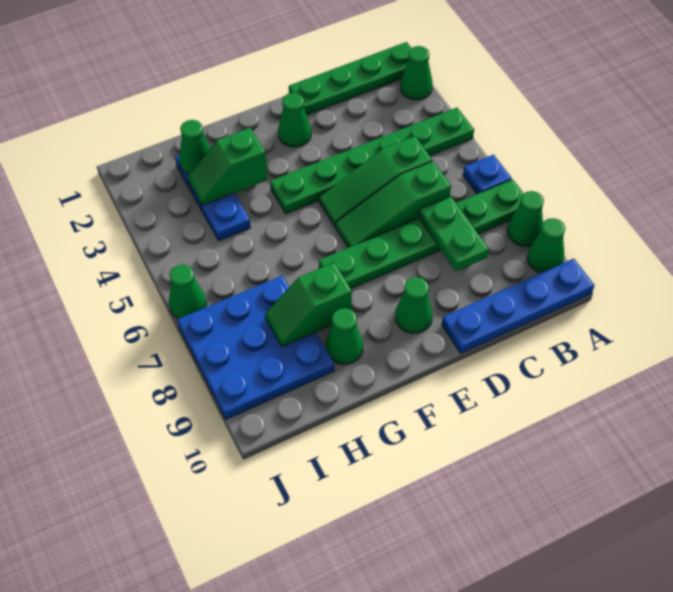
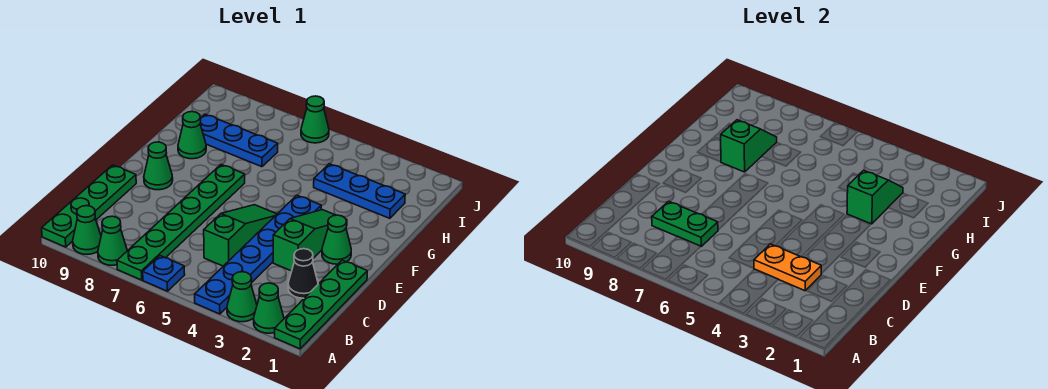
green plate A4:F4 level 1 -> blue plate A4:F4 level 1
blue plate A10:D10 level 1 -> green plate A10:D10 level 1
none -> black cone C2 level 1
none -> orange plate C3:C4 level 2
green slope C6:E6 level 1 top C -> green slope D3:F3 level 1 top D
green cone H2 level 2 -> green cone A3 level 1
blue plate H7:J9 level 1 -> blue plate H7:H9 level 1

